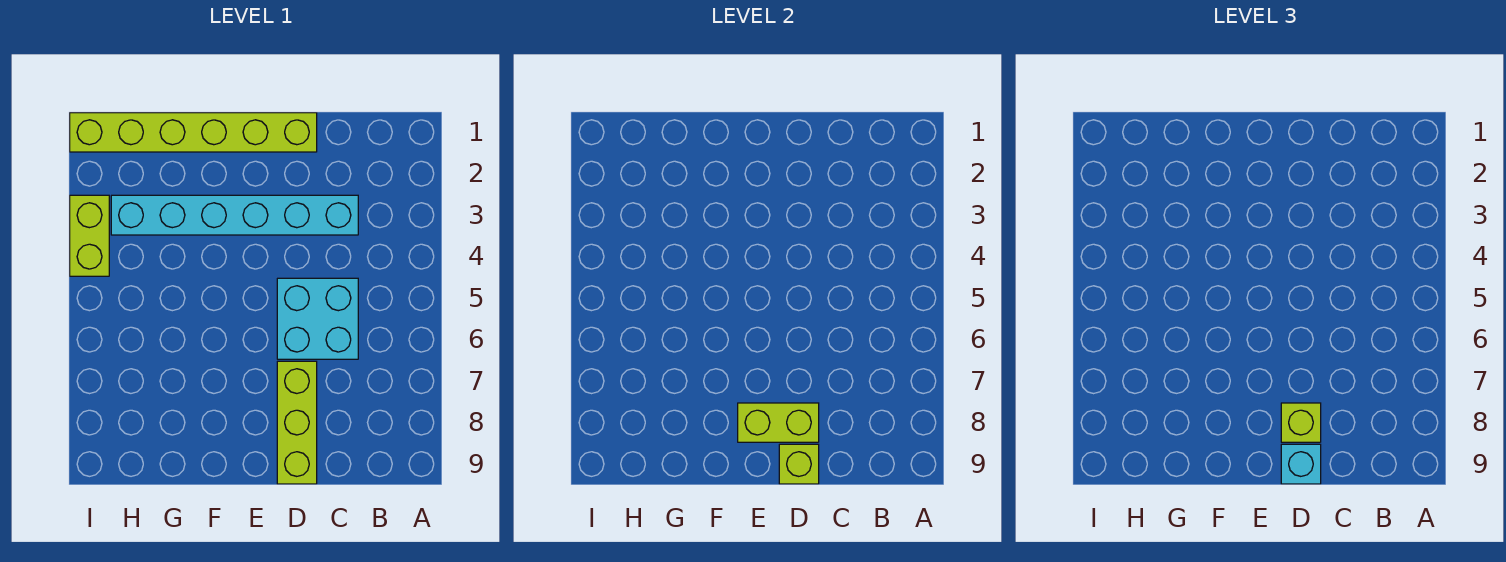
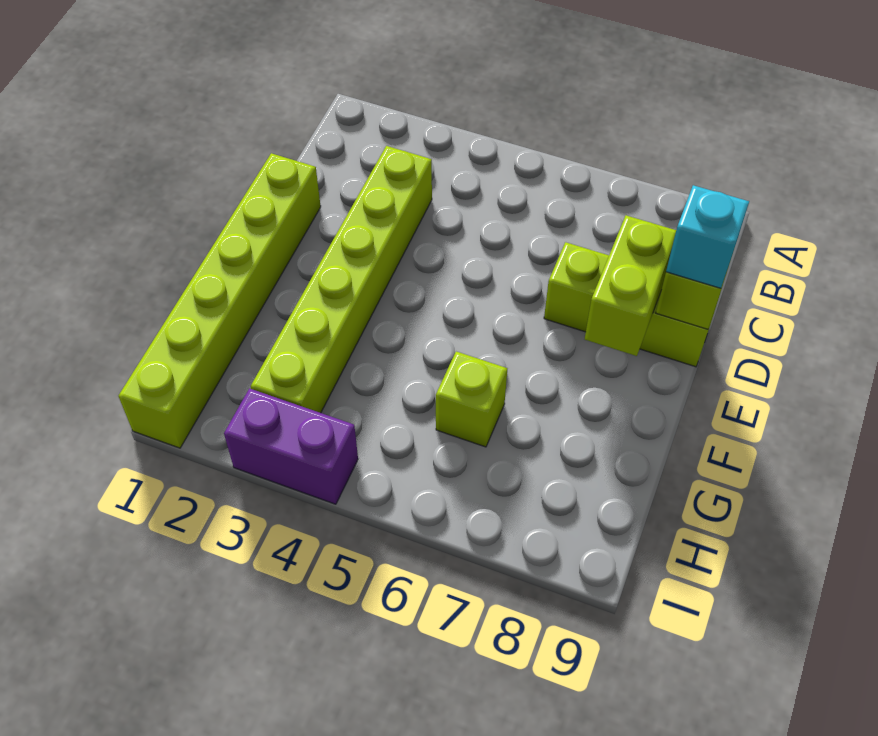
cyan brick C3:H3 level 1 -> lime brick C3:H3 level 1
cyan brick C5:D6 level 1 -> none
lime brick D8 level 3 -> lime brick G6 level 1
lime brick I3:I4 level 1 -> purple brick I3:I4 level 1

